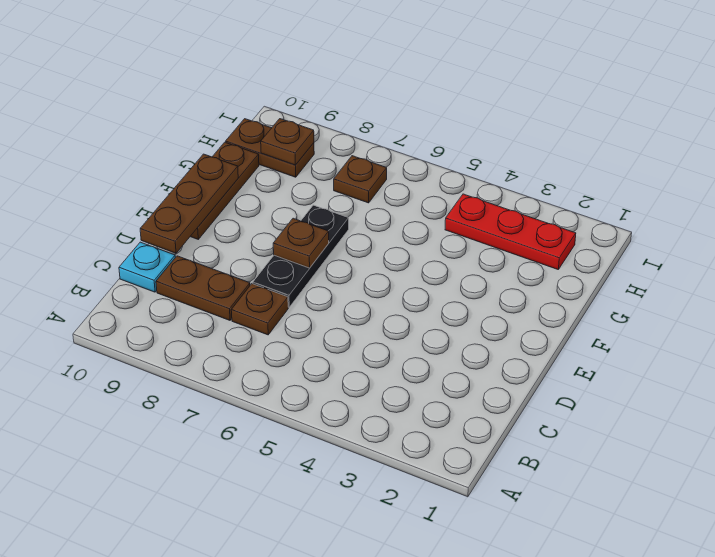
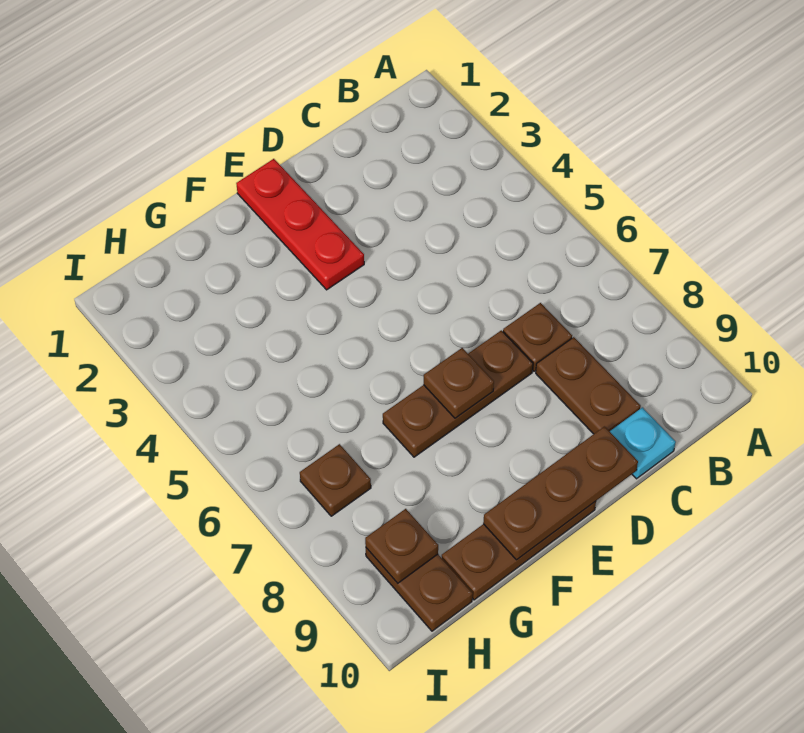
black plate D7:F7 level 1 -> brown plate D7:F7 level 1
red plate H2:H4 level 1 -> red plate E1:E3 level 1

